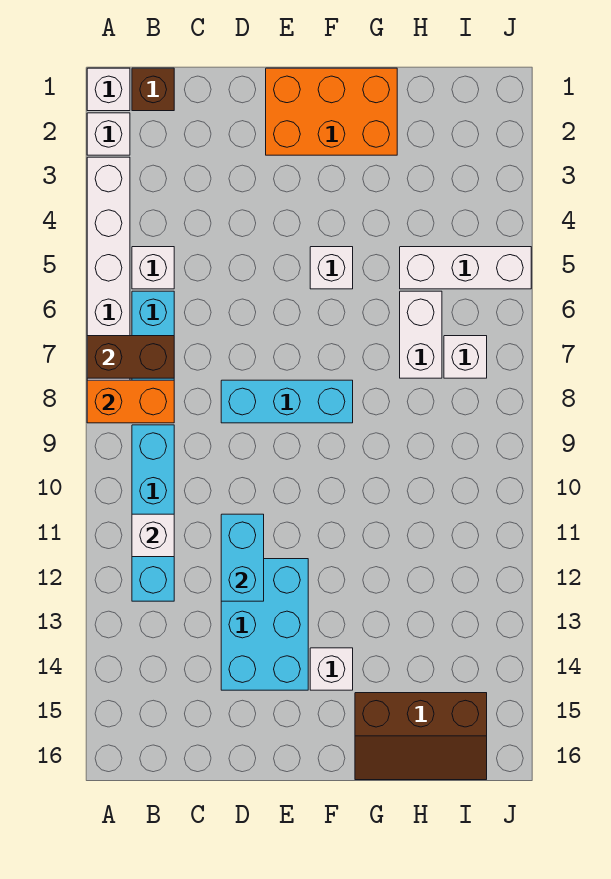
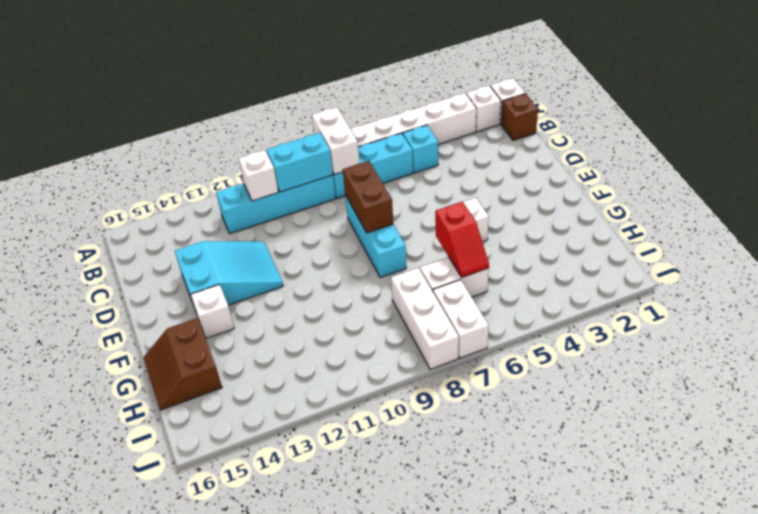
brown brick A7:B7 level 2 -> brown brick D8:E8 level 2
orange brick A8:B8 level 2 -> white brick A8:B8 level 2
white brick B5 level 1 -> cyan brick B5 level 1
cyan brick D11:D12 level 2 -> cyan brick B9:B10 level 2
cyan brick D12:E14 level 1 -> cyan slope D12:E14 level 1 top 14
orange brick E1:G2 level 1 -> none
none -> red slope G6:H6 level 2 top G
brown slope G15:I16 level 1 top 15 -> brown slope G15:H16 level 1 top 15
white brick H5:J5 level 1 -> white brick H8:J8 level 1
white brick I7 level 1 -> white brick I7:J7 level 1

